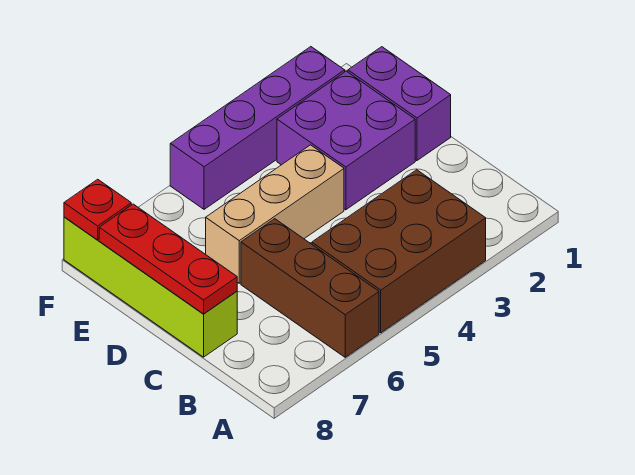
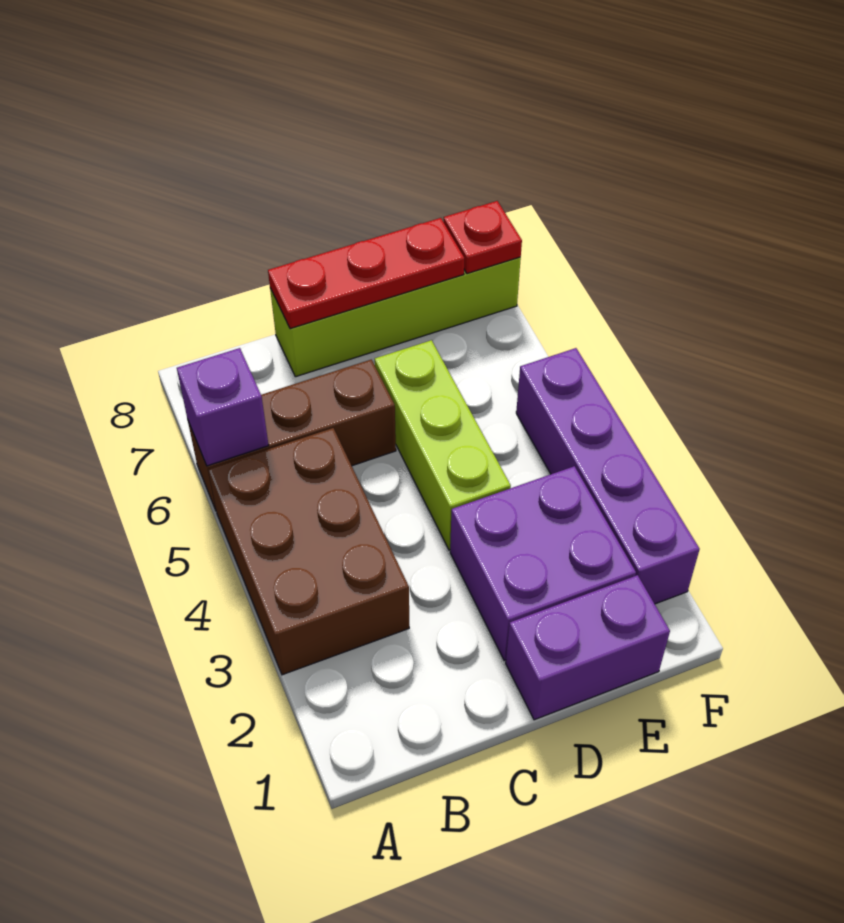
none -> purple brick A6 level 2
tan brick D4:D6 level 1 -> lime brick D4:D6 level 1

